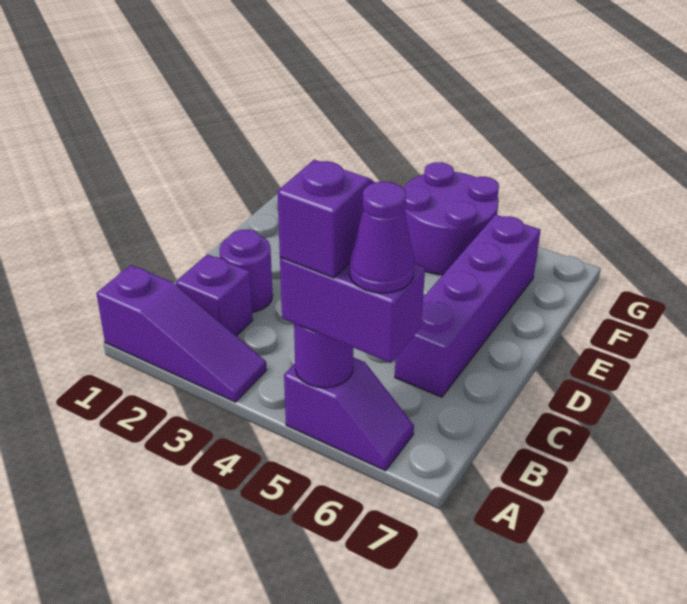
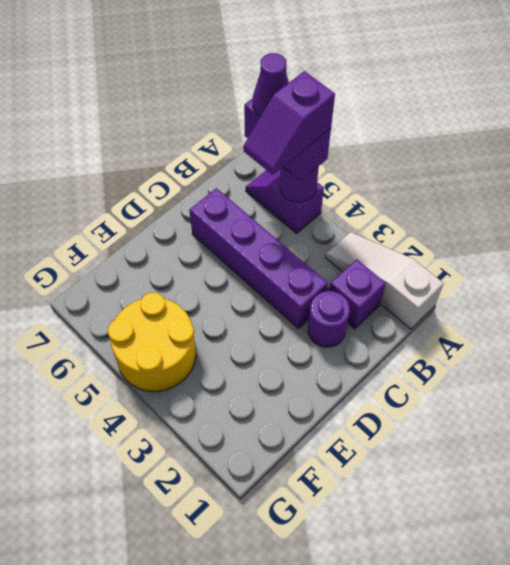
purple slope A1:A3 level 1 top 1 -> white slope A1:A3 level 1 top 1
purple brick C6:F6 level 1 -> purple brick C3:C6 level 1
purple round brick F4:G5 level 1 -> yellow round brick F4:G5 level 1

